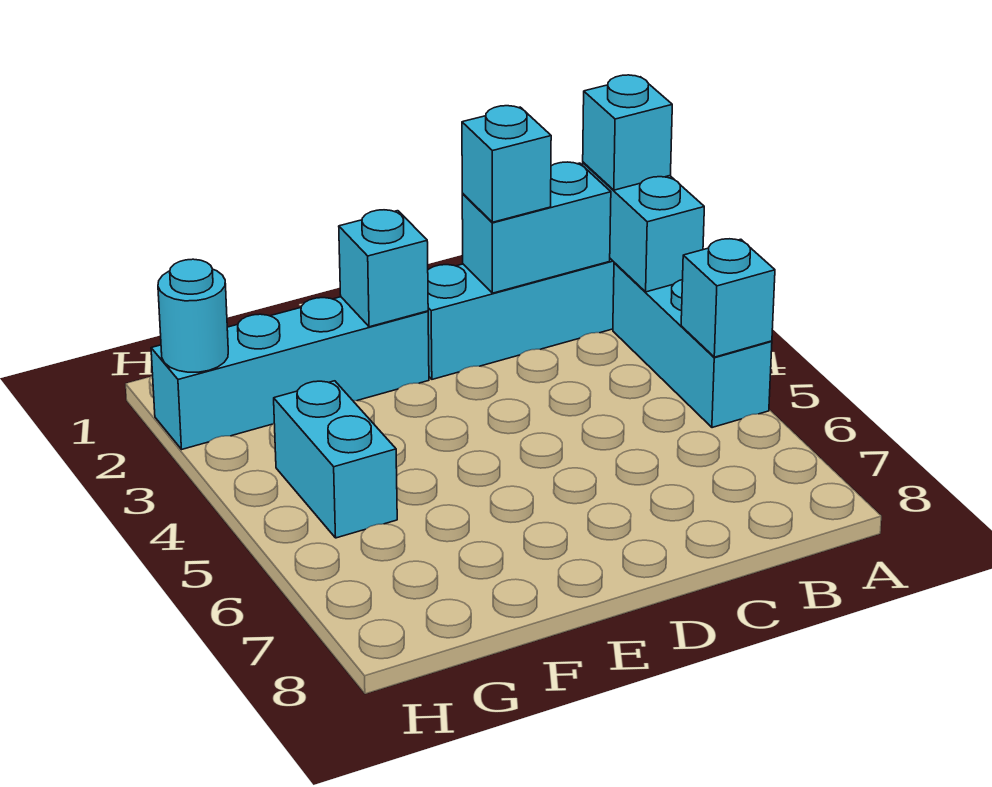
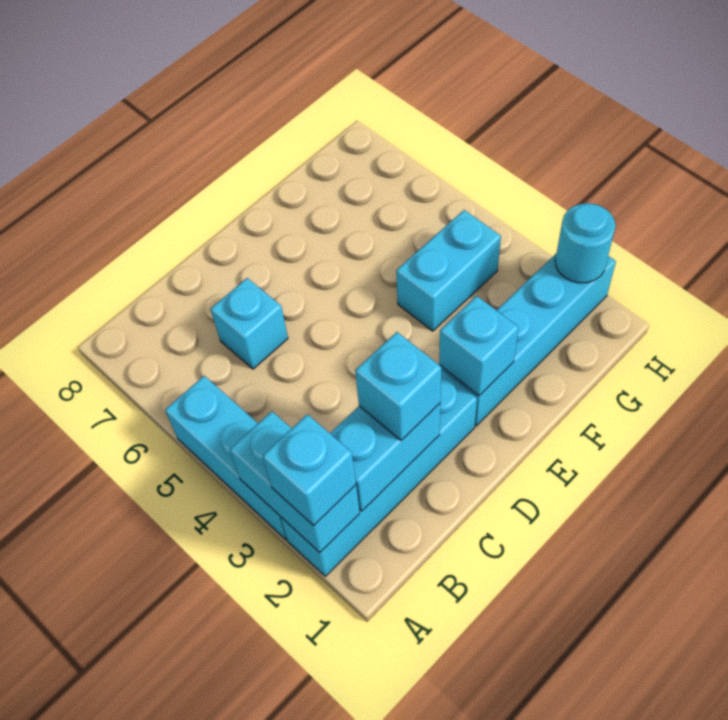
cyan brick A5 level 2 -> cyan brick C6 level 1
cyan brick G4:G5 level 1 -> cyan brick F4:G4 level 1

